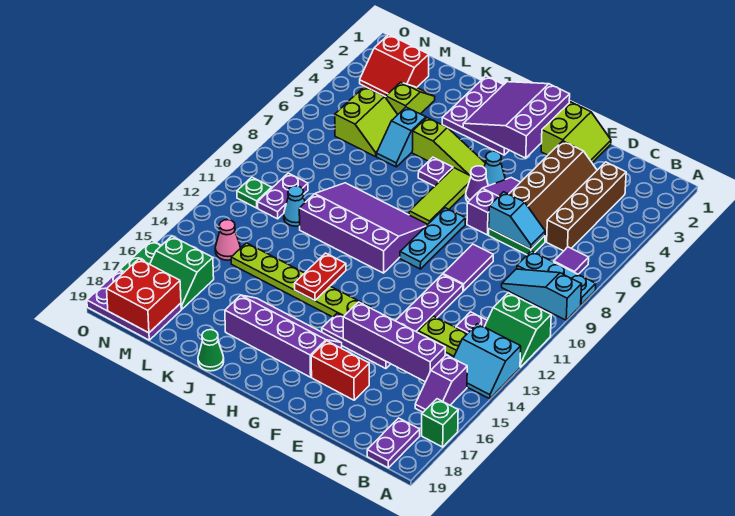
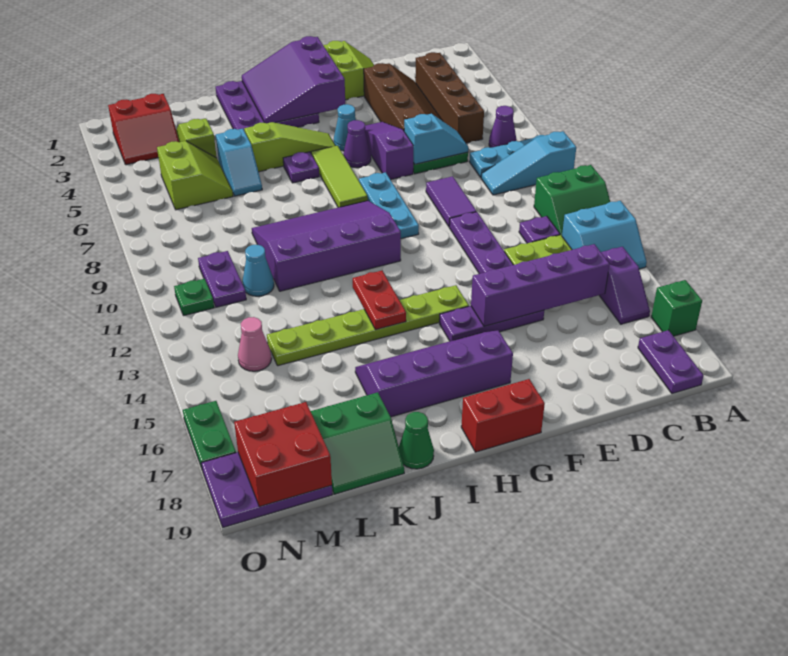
purple tile B7 level 1 -> purple cone B7 level 1
red brick E17:F17 level 1 -> red brick G19:H19 level 1
green slope M16:N17 level 1 top 16 -> green slope K18:L19 level 1 top 18

